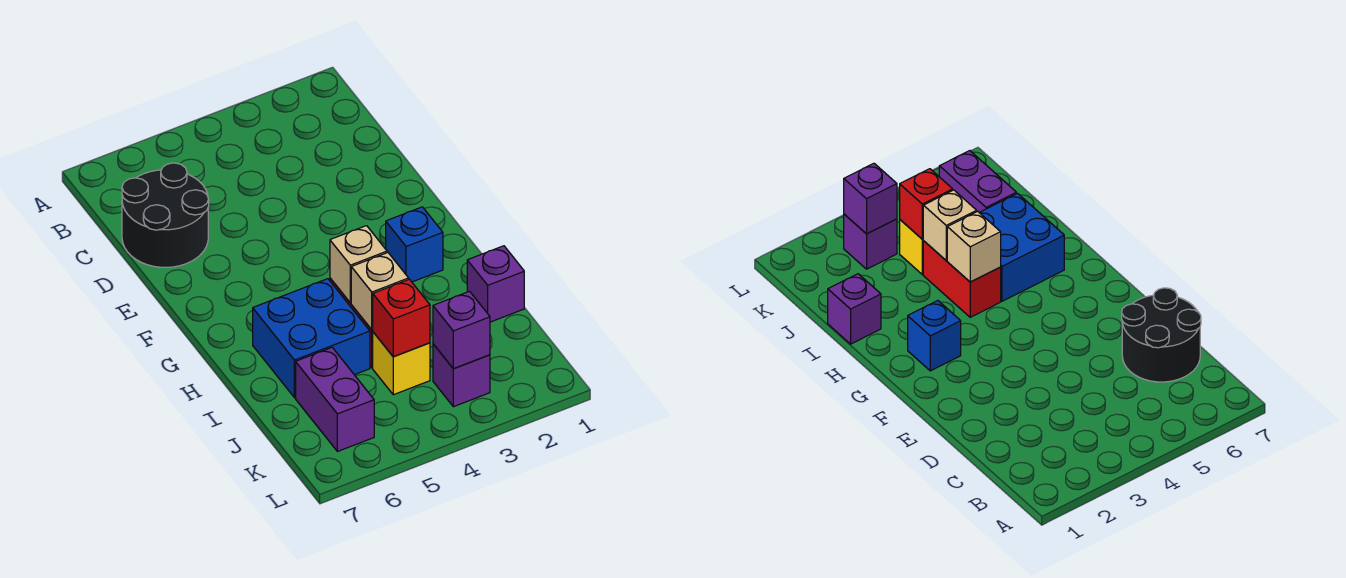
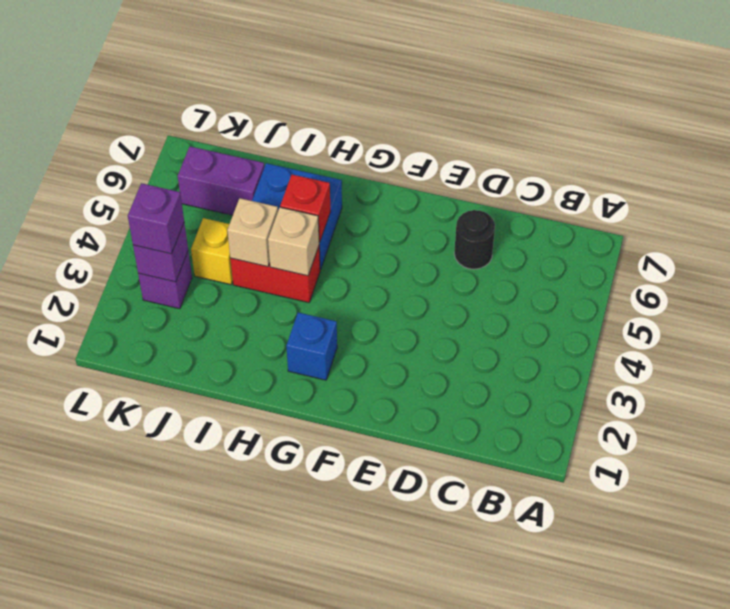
black round brick C6:D7 level 1 -> black round brick D6 level 1
purple brick I1 level 1 -> purple brick K3 level 3
red brick J4 level 2 -> red brick H5 level 2

